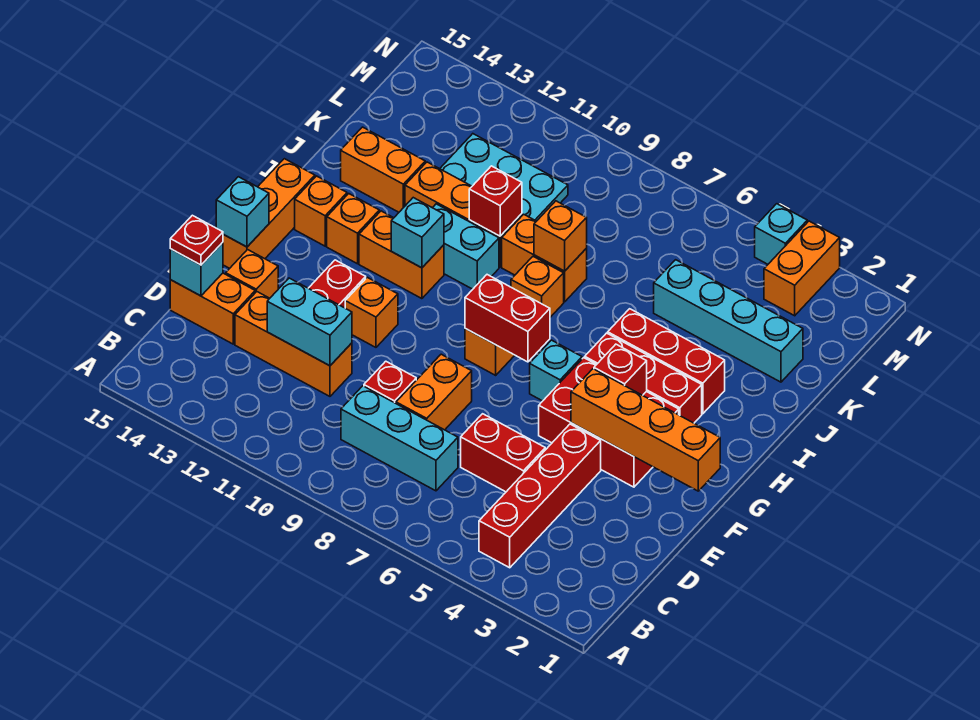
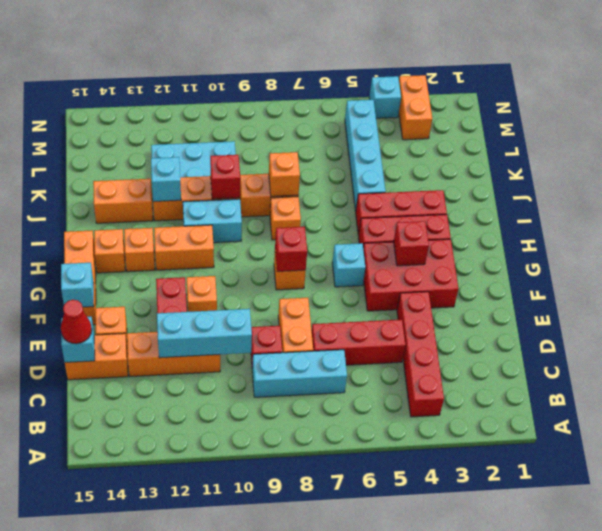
red brick D5:D6 level 1 -> red brick D5:D7 level 1
cyan brick D11:D12 level 2 -> cyan brick D10:D12 level 2
red plate D15 level 3 -> red cone D15 level 3
orange brick F1:F4 level 2 -> none
red brick G7:G8 level 2 -> red brick G8 level 2
cyan brick H11 level 2 -> cyan brick J12 level 2
cyan brick K2:K5 level 1 -> cyan brick J5:M5 level 1

